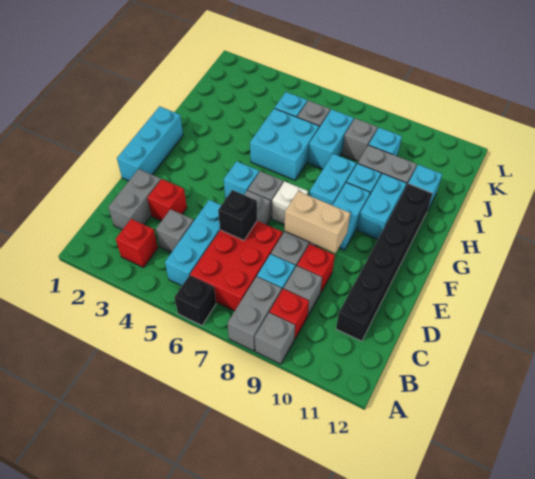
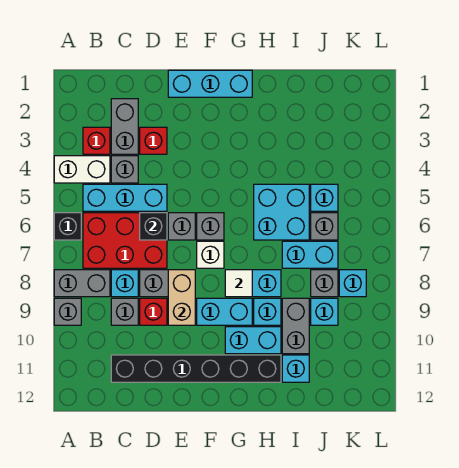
none -> white brick A4:B4 level 1
red brick B9 level 1 -> none
grey brick C2:D2 level 1 -> grey brick C2:C3 level 1
cyan brick F5 level 1 -> cyan brick K8 level 1
none -> white tile G8 level 2

